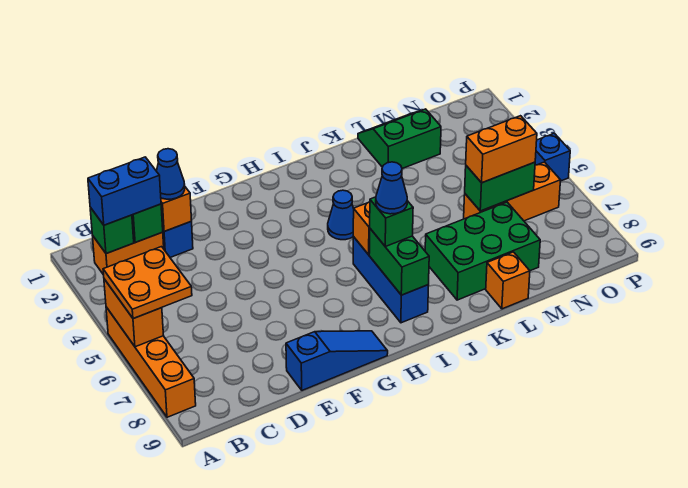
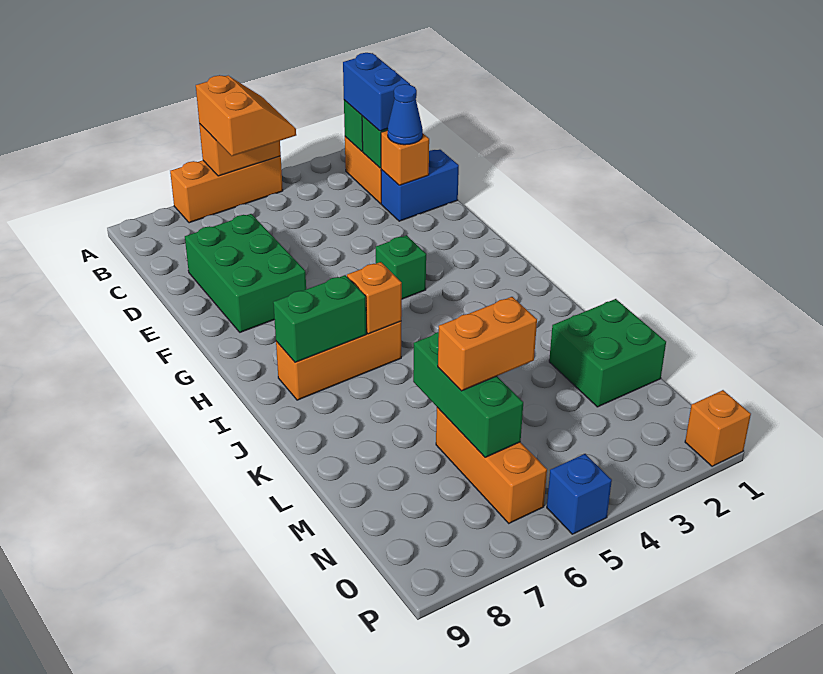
orange brick A5:A8 level 1 -> orange brick A5:A7 level 1
orange plate A5:B6 level 3 -> orange slope A5:B6 level 3 top 6
blue slope E9:G9 level 1 top E -> none
blue cone I4 level 1 -> none
blue brick I6:I8 level 1 -> orange brick I6:I8 level 1
green brick I7 level 3 -> green brick G4 level 1
blue cone I7 level 4 -> none
green brick K7:M8 level 1 -> green brick D7:F8 level 1
green slope L1:M2 level 1 top 2 -> green brick L1:M2 level 1
orange brick L9 level 1 -> orange brick P1 level 1
green brick M6:N6 level 2 -> green brick L6:N6 level 2
orange brick M6:N6 level 3 -> orange brick M5:M6 level 3

